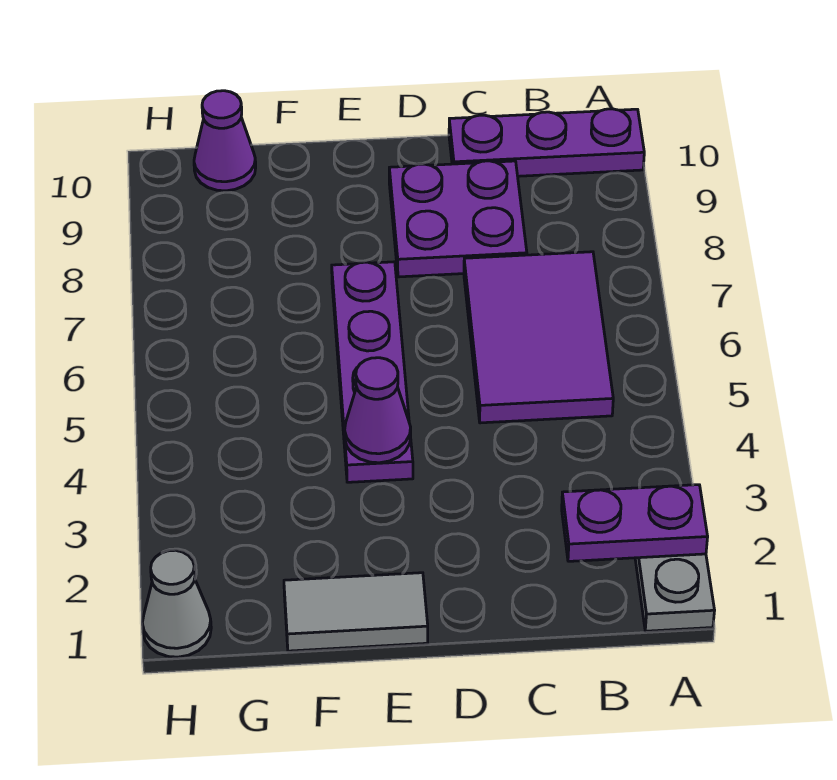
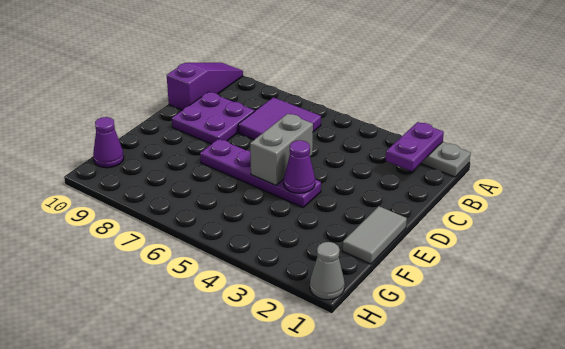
purple plate A10:C10 level 1 -> purple slope A10:C10 level 1 top C
purple tile B5:C7 level 1 -> purple tile B6:C7 level 1
none -> grey brick D5:E5 level 2

